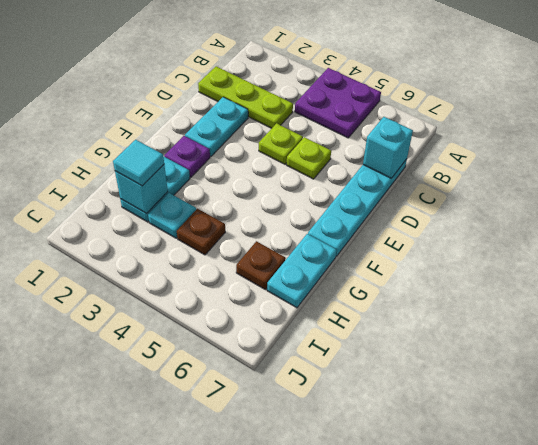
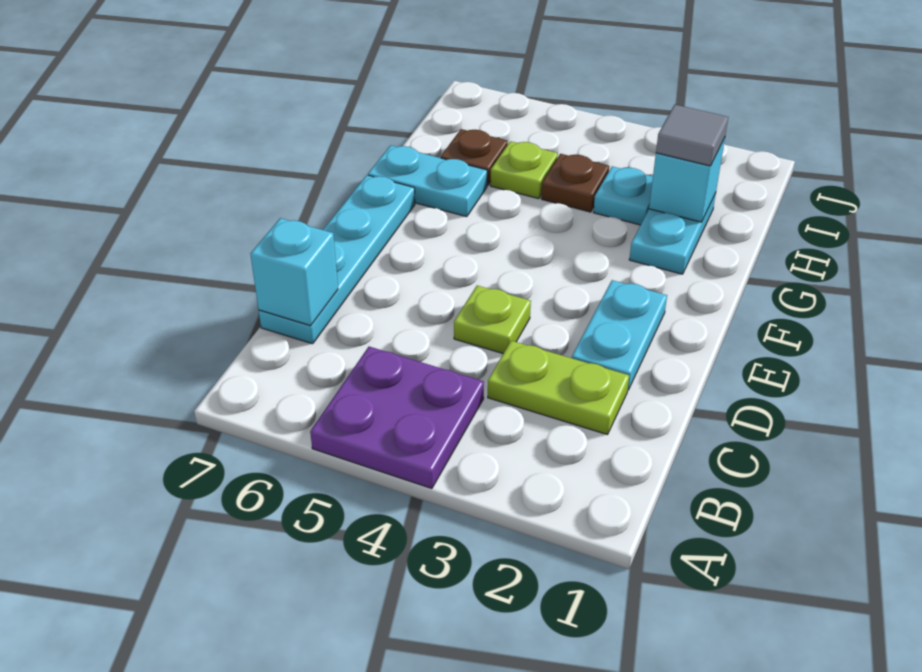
lime plate C1:C3 level 1 -> lime plate C2:C3 level 1
lime plate D5 level 1 -> lime plate H5 level 1
purple plate F2 level 1 -> none
cyan plate G7:H7 level 1 -> cyan plate G6:G7 level 1
cyan tile H2 level 3 -> grey tile H2 level 3

